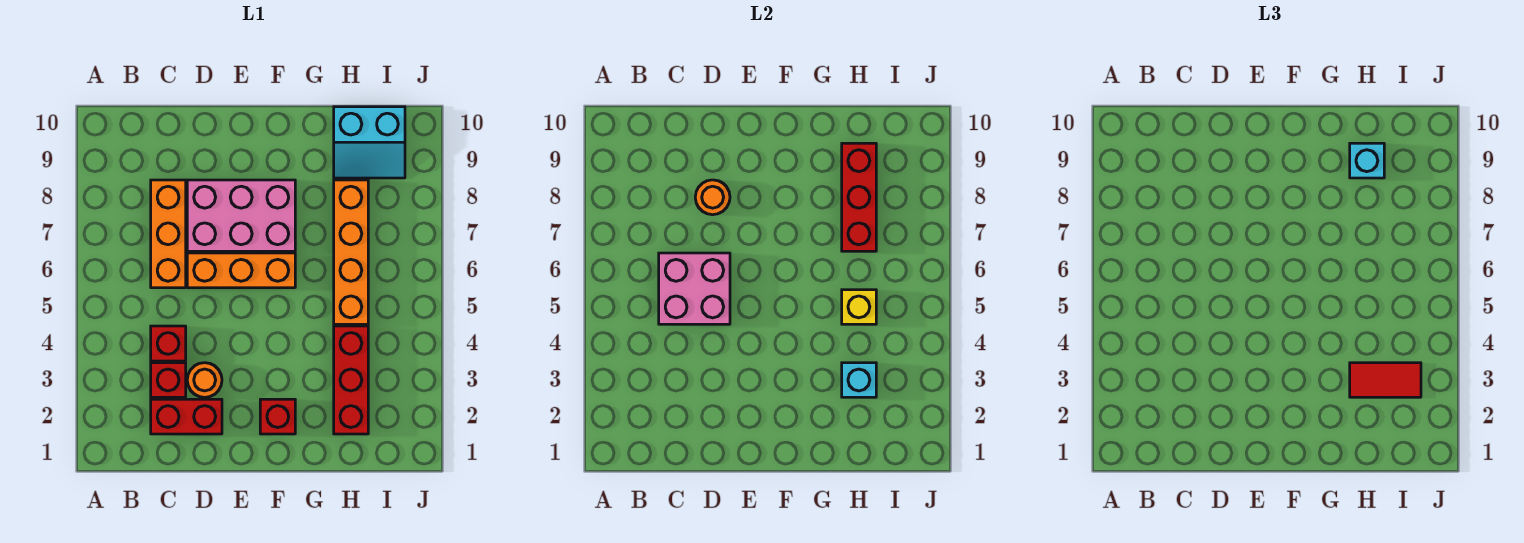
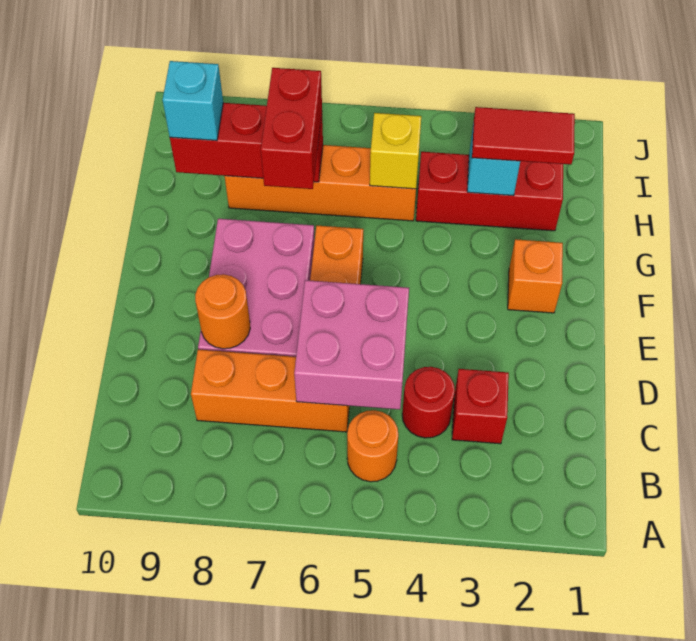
red brick C2:D2 level 1 -> red brick G7:H7 level 3
red brick C4 level 1 -> red round brick C4 level 1
orange round brick D3 level 1 -> orange round brick B5 level 1
red brick F2 level 1 -> orange brick F2 level 1
red tile H3:I3 level 3 -> red tile H2:H3 level 3
cyan slope H9:I10 level 1 top 10 -> none

